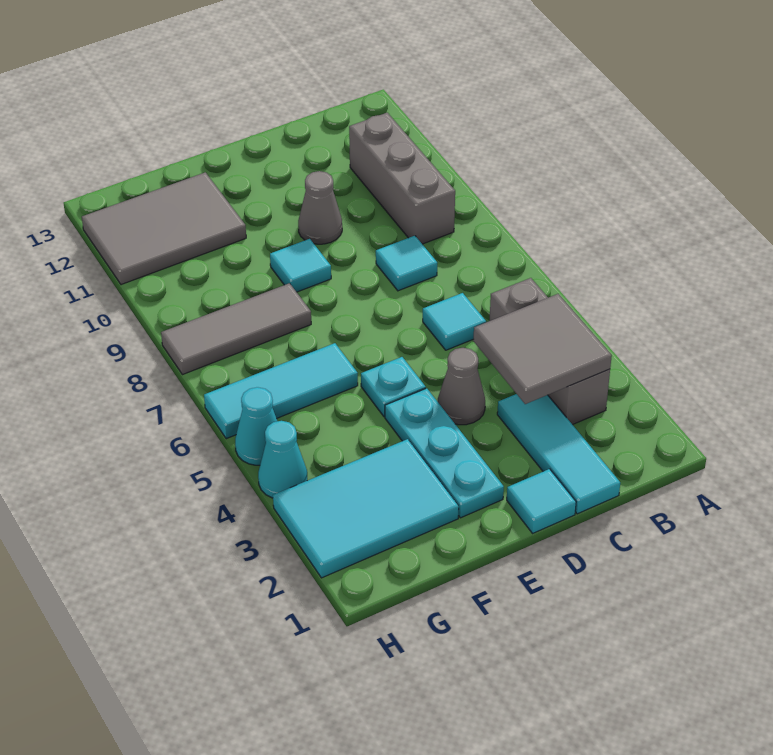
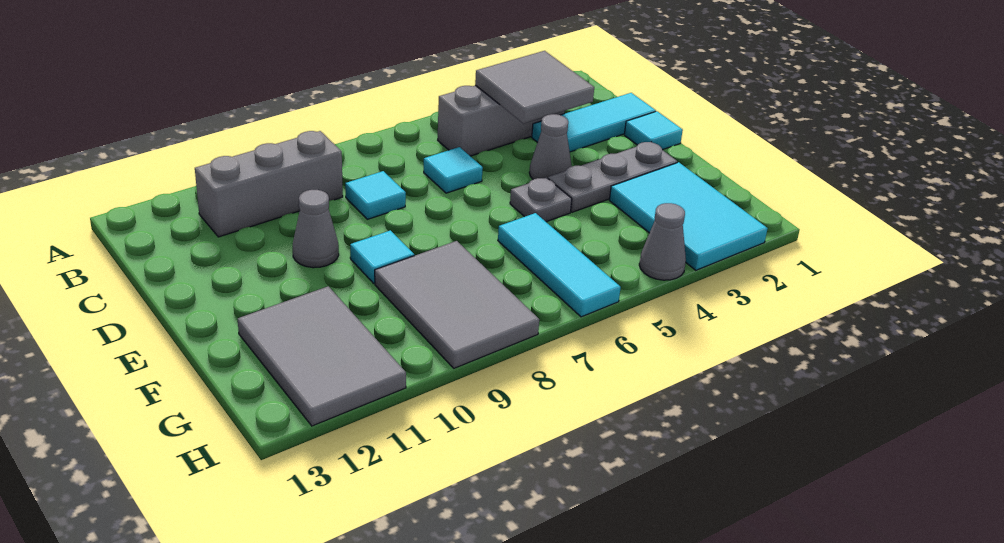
cyan plate E2:E4 level 1 -> grey plate E2:E4 level 1
cyan plate E5 level 1 -> grey plate E5 level 1
grey tile F8:H8 level 1 -> grey tile F8:H9 level 1
cyan cone H4 level 1 -> grey cone H4 level 1
cyan cone H5 level 1 -> none

